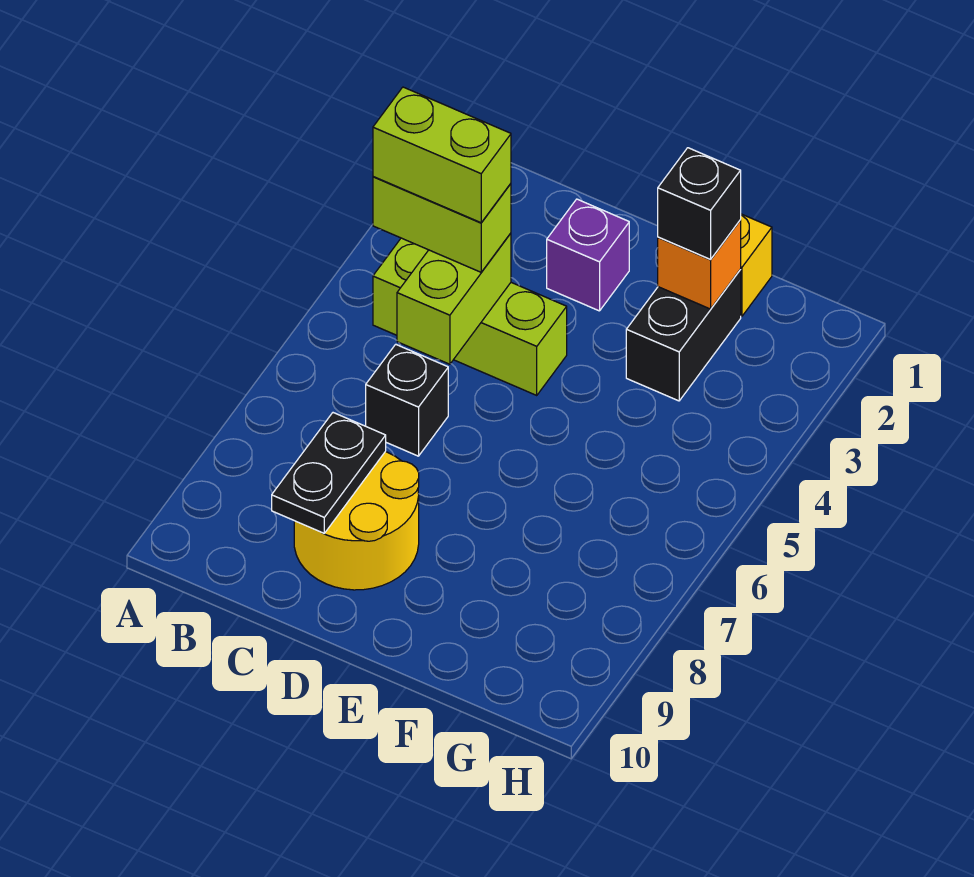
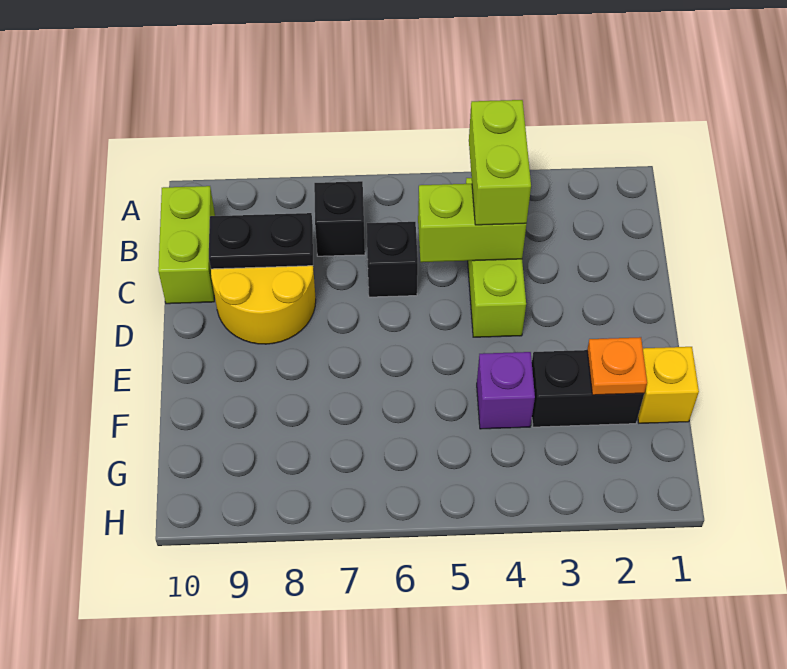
lime brick B4:C4 level 4 -> lime brick B10:C10 level 1
purple brick D2 level 1 -> purple brick F4 level 1
orange brick F2 level 2 -> orange plate F2 level 2
black brick F2 level 3 -> black brick B7 level 1

